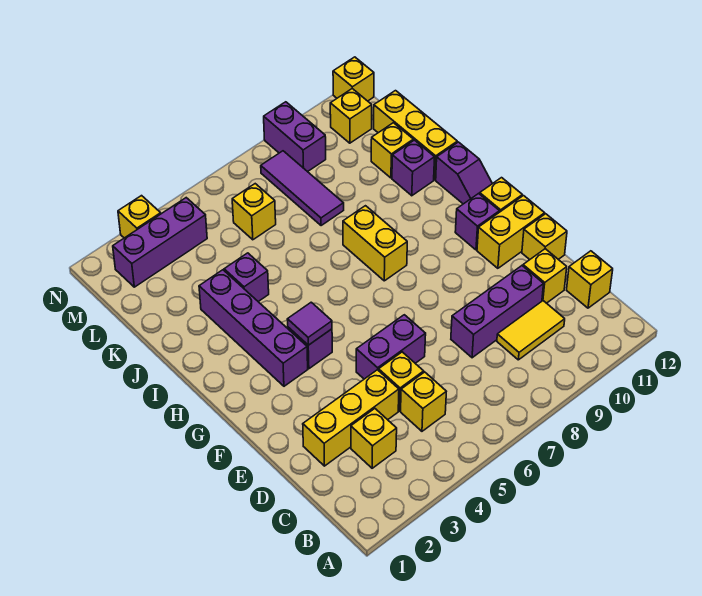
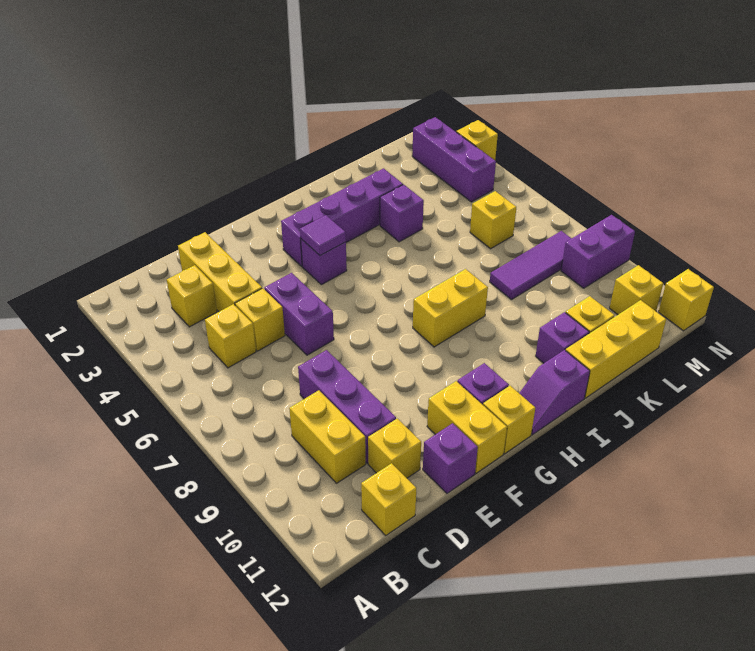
yellow tile C9:C10 level 1 -> yellow brick C9:C10 level 1
yellow brick E12 level 1 -> purple brick E12 level 1

